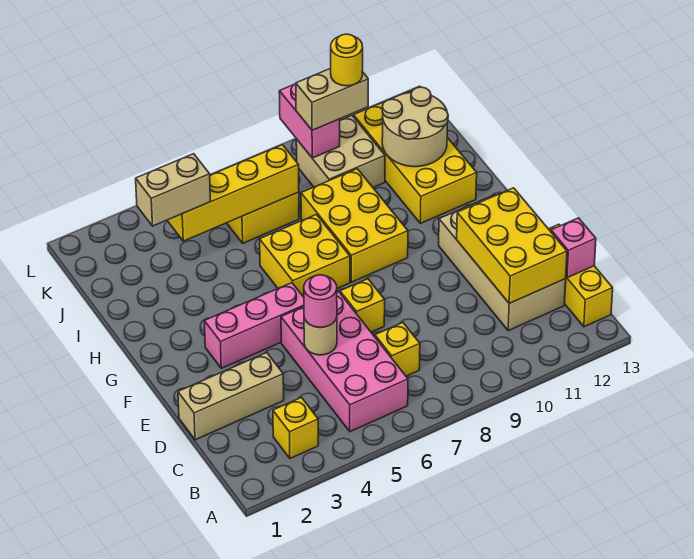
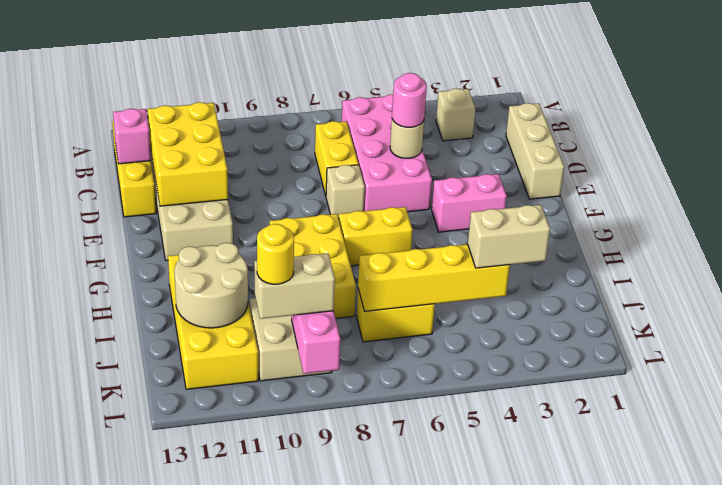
yellow brick B3 level 1 -> tan brick B3 level 1
yellow brick C7 level 1 -> yellow brick C7:D7 level 1
tan brick D1:D3 level 1 -> tan brick C1:E1 level 1
yellow brick E7 level 1 -> tan brick E7 level 1
pink brick F3:F5 level 1 -> pink brick F3:F4 level 1
yellow brick G6:H7 level 1 -> yellow brick G6:G7 level 1

